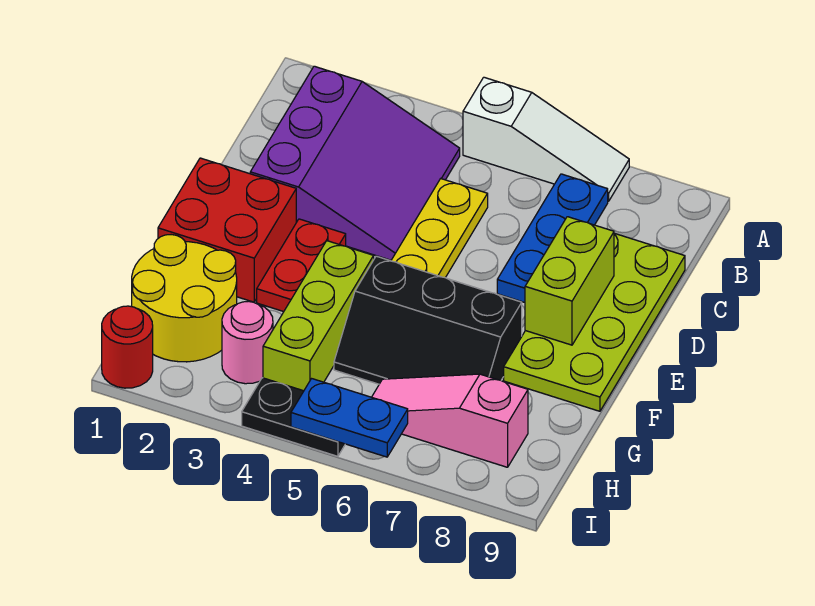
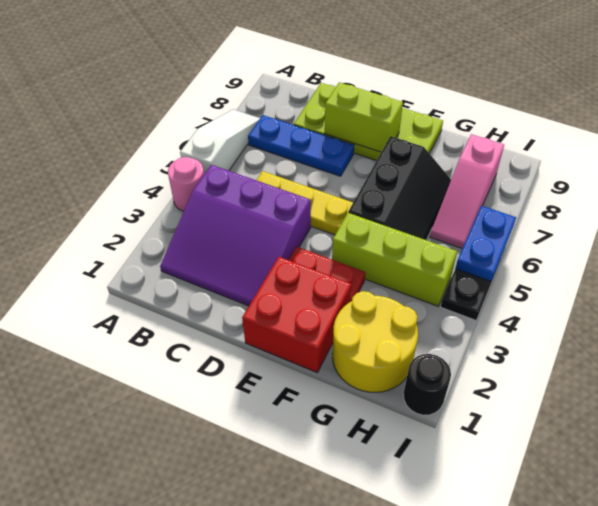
purple slope B2:D4 level 1 top 2 -> purple slope B2:D4 level 1 top 4
pink round brick H3 level 1 -> pink round brick A4 level 1
red round brick I1 level 1 -> black round brick I1 level 1

